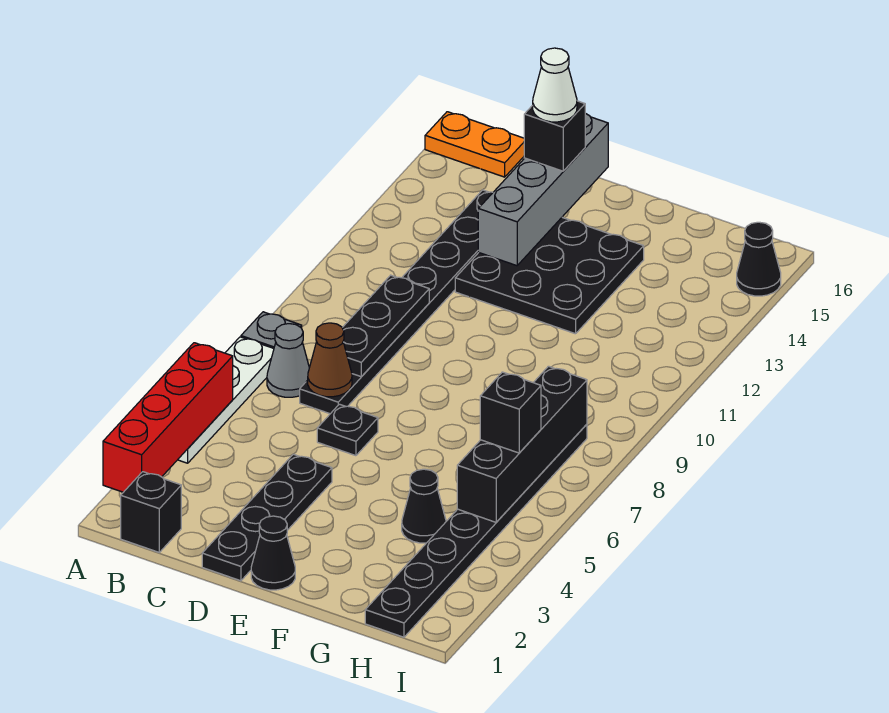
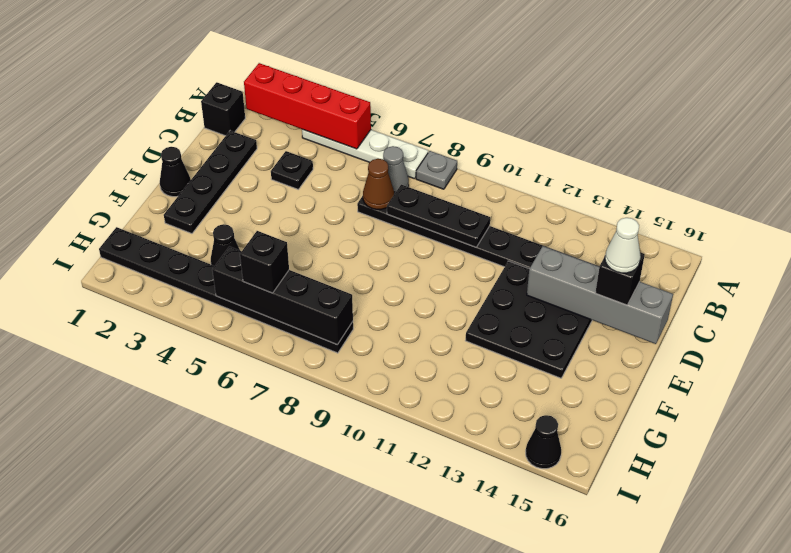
orange plate A16:B16 level 1 -> none
black plate D1:D4 level 1 -> black plate C2:F2 level 1
black plate D6 level 1 -> black plate C4 level 1

